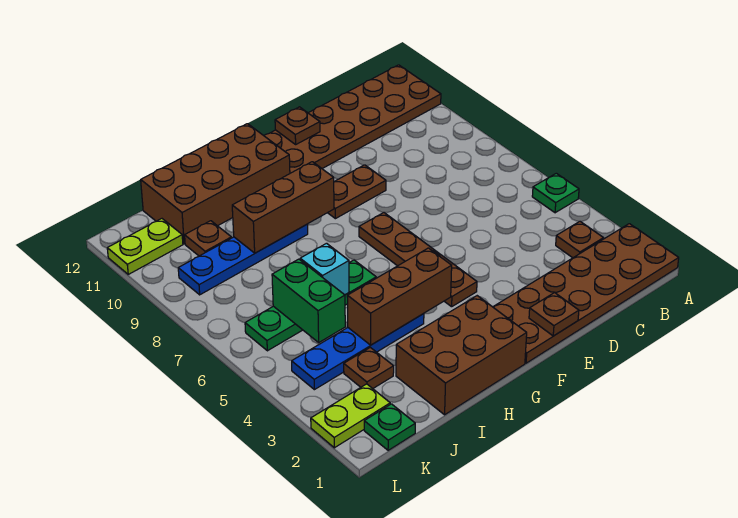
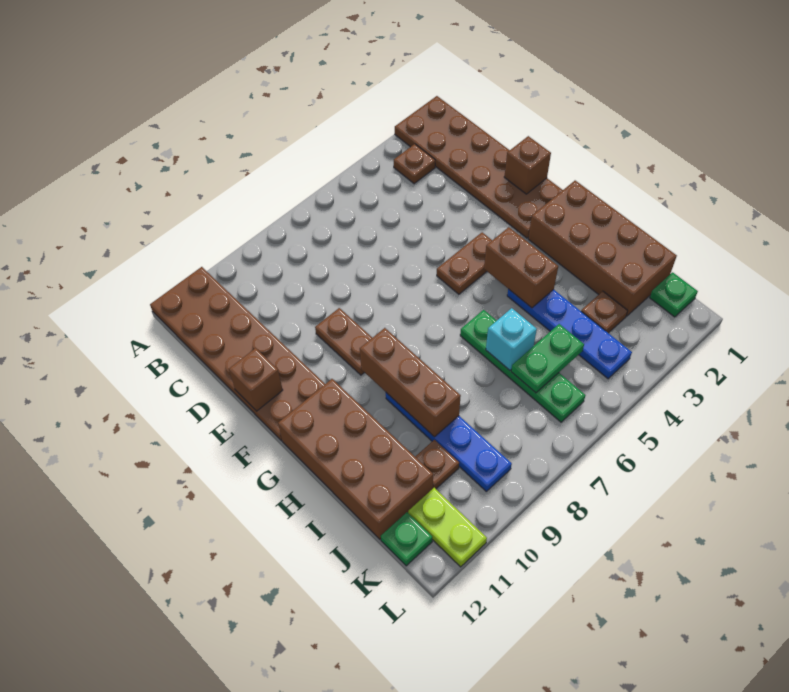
green plate A5 level 1 -> green plate K12 level 1
brown plate E1 level 2 -> brown brick E1 level 2
brown plate E12 level 2 -> brown brick E12 level 2
brown plate F4:F7 level 1 -> brown plate F4:F5 level 1
brown brick G1:I2 level 1 -> brown brick G1:J2 level 1
brown brick G4:I4 level 2 -> brown brick G4:H4 level 2
green brick J5:J6 level 2 -> green plate J5:J6 level 2
lime plate K2:L2 level 1 -> none

